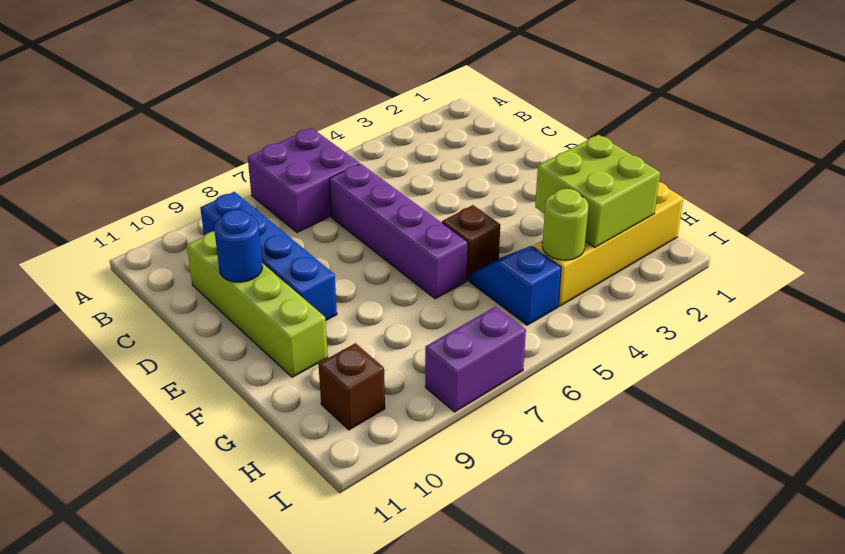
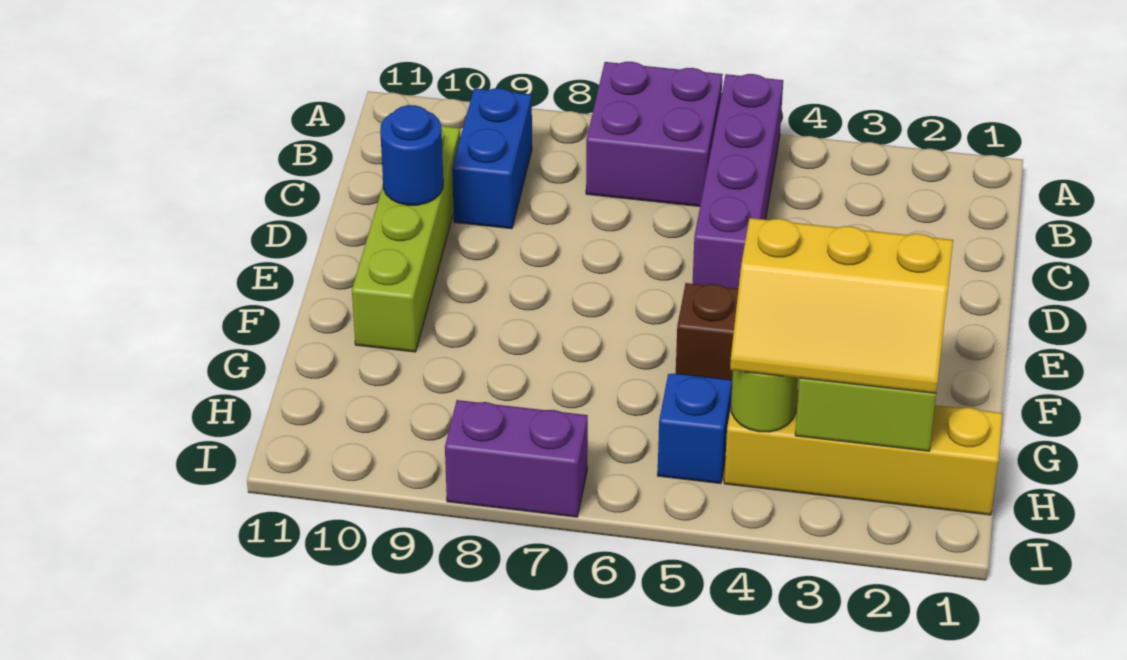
blue brick B9:E9 level 1 -> blue brick B9:C9 level 1
purple brick C6:F6 level 1 -> purple brick A5:D5 level 1
none -> yellow slope G2:H4 level 3 top G
brown brick H10 level 1 -> none

